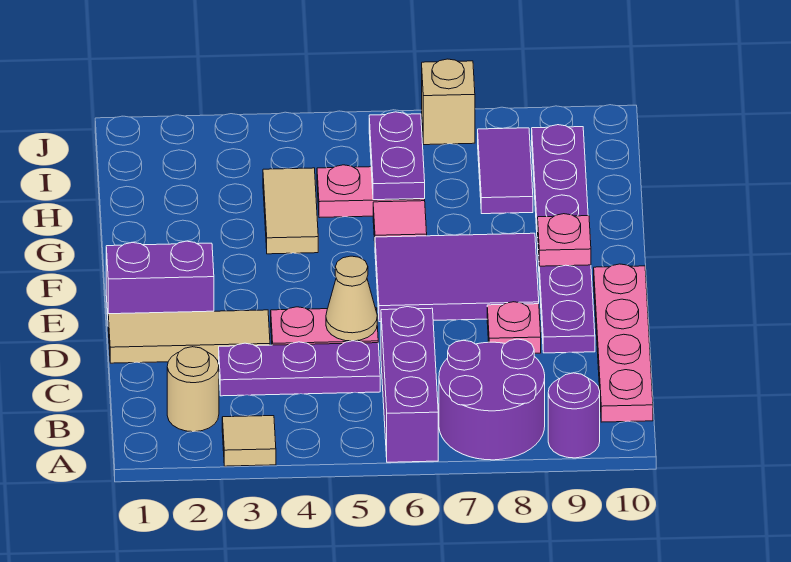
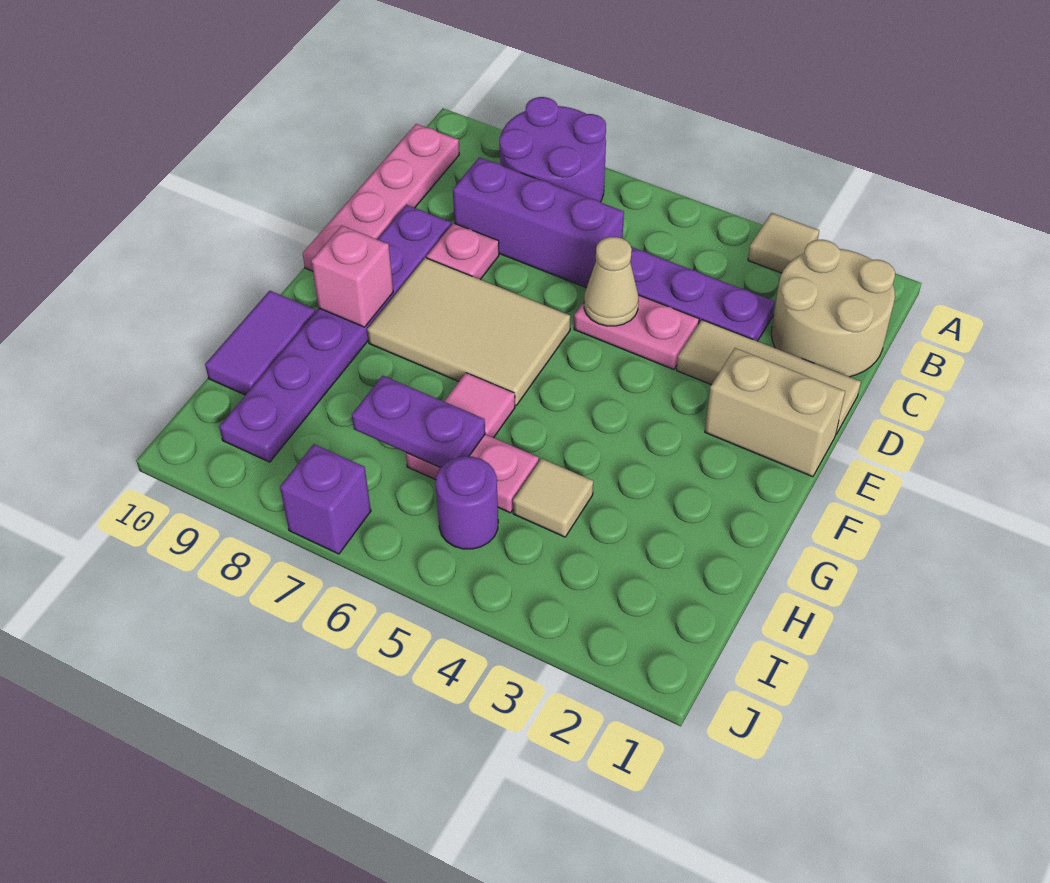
purple brick A6:C6 level 1 -> purple brick C6:C8 level 1
purple round brick A9 level 1 -> purple round brick I5 level 1
tan round brick B2 level 1 -> tan round brick B1:C2 level 1
purple brick E1:E2 level 1 -> tan brick E1:E2 level 1
purple tile E6:F8 level 1 -> tan tile E6:F8 level 1
pink plate F9 level 2 -> pink brick F9 level 2
tan tile G4:H4 level 1 -> tan tile H4 level 1
purple plate H6:I6 level 2 -> purple plate H6:H7 level 2
purple tile H8:I8 level 1 -> purple tile G10:H10 level 1
tan brick J7 level 1 -> purple brick J7 level 1

